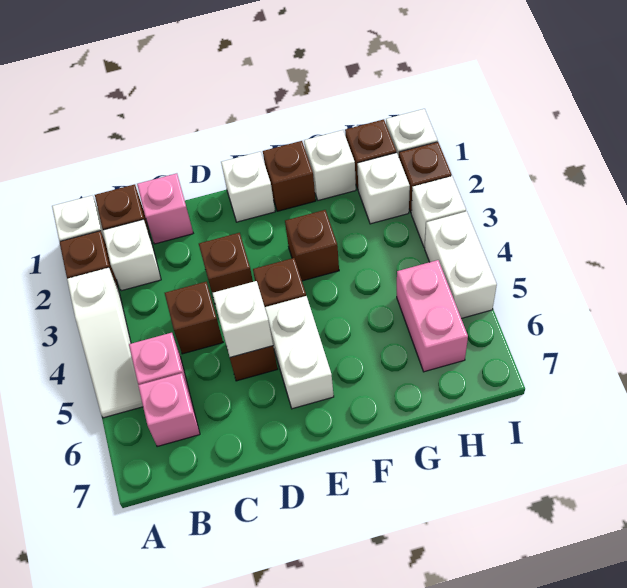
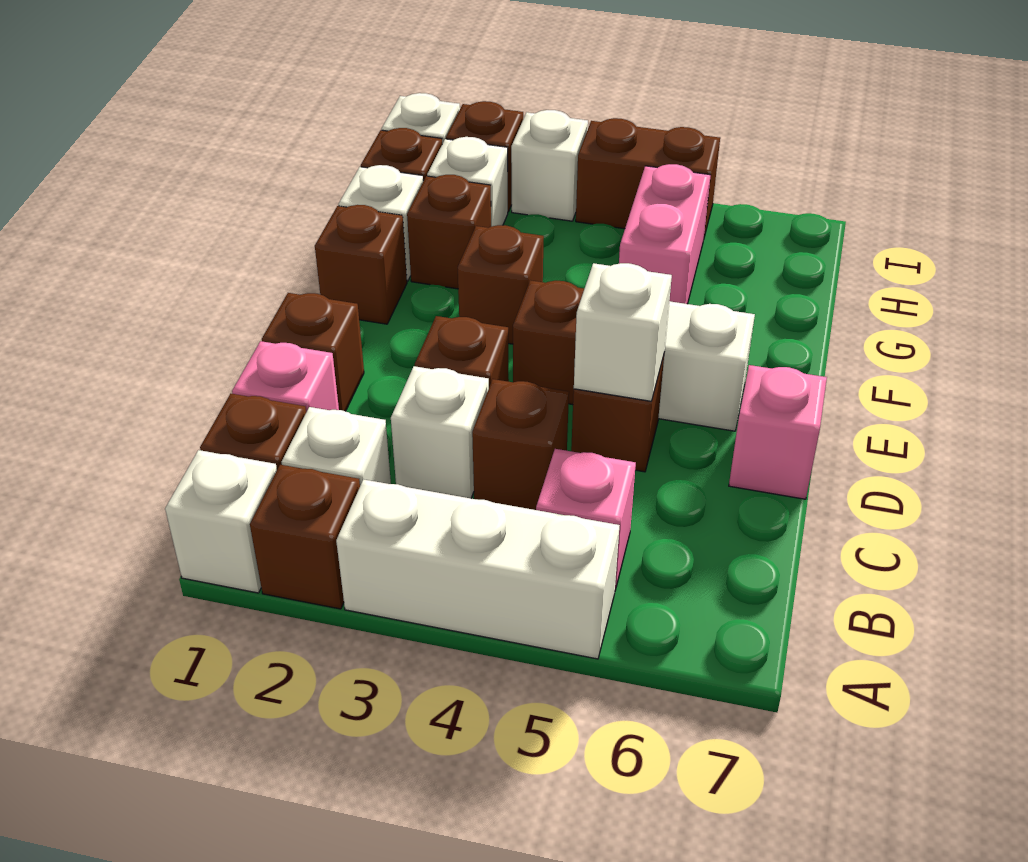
white slope A3:A5 level 1 top 3 -> white brick A3:A5 level 1
pink brick B6 level 1 -> pink brick D7 level 1
none -> brown brick D1 level 1
white brick E1 level 1 -> white brick C3 level 1
none -> brown brick G2 level 1
pink brick H5:H6 level 1 -> pink brick G5:H5 level 1
white brick I4:I5 level 1 -> brown brick I4:I5 level 1

